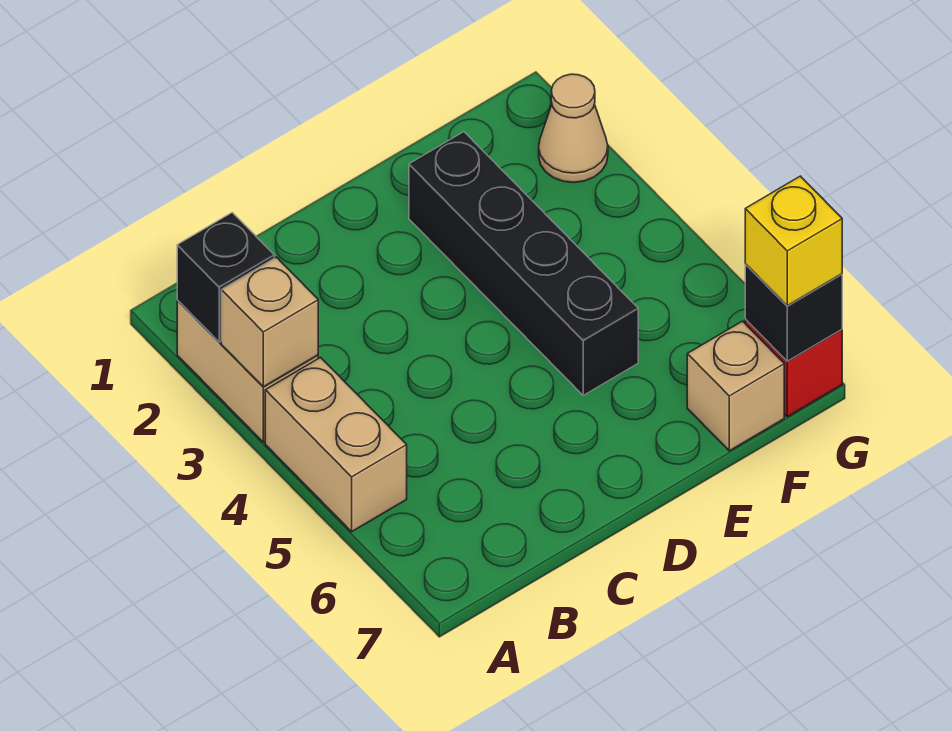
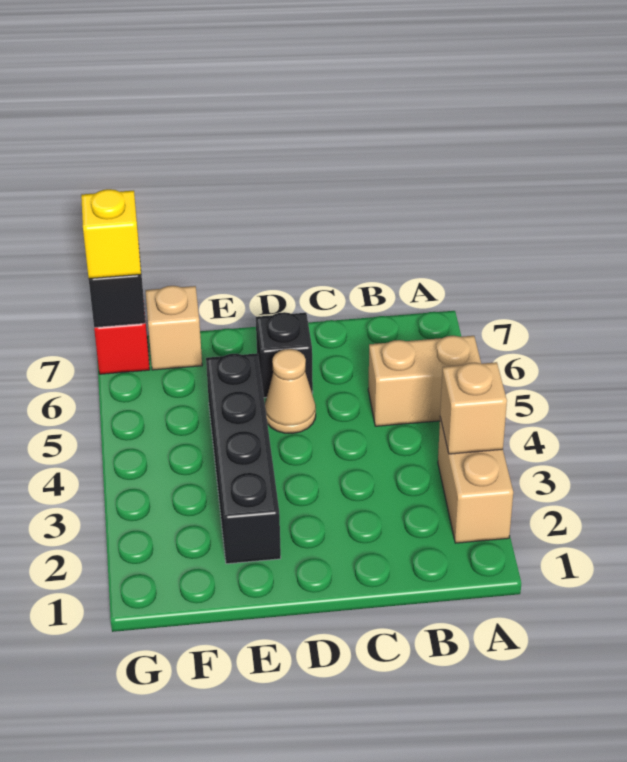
black brick A2 level 2 -> black brick D6 level 1
tan brick A4:A5 level 1 -> tan brick A5:B5 level 1
tan cone G2 level 1 -> tan cone D5 level 1

